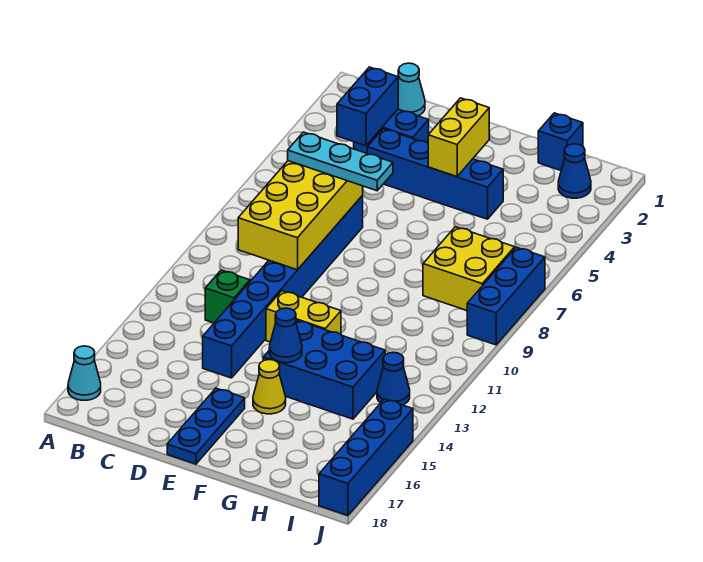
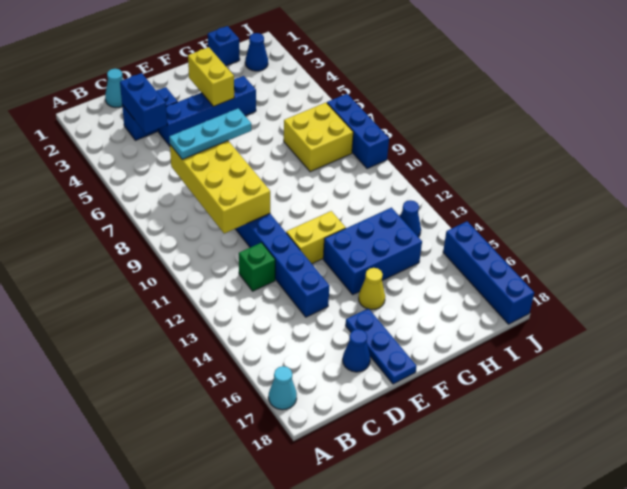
blue cone F14 level 2 -> blue cone D17 level 1

